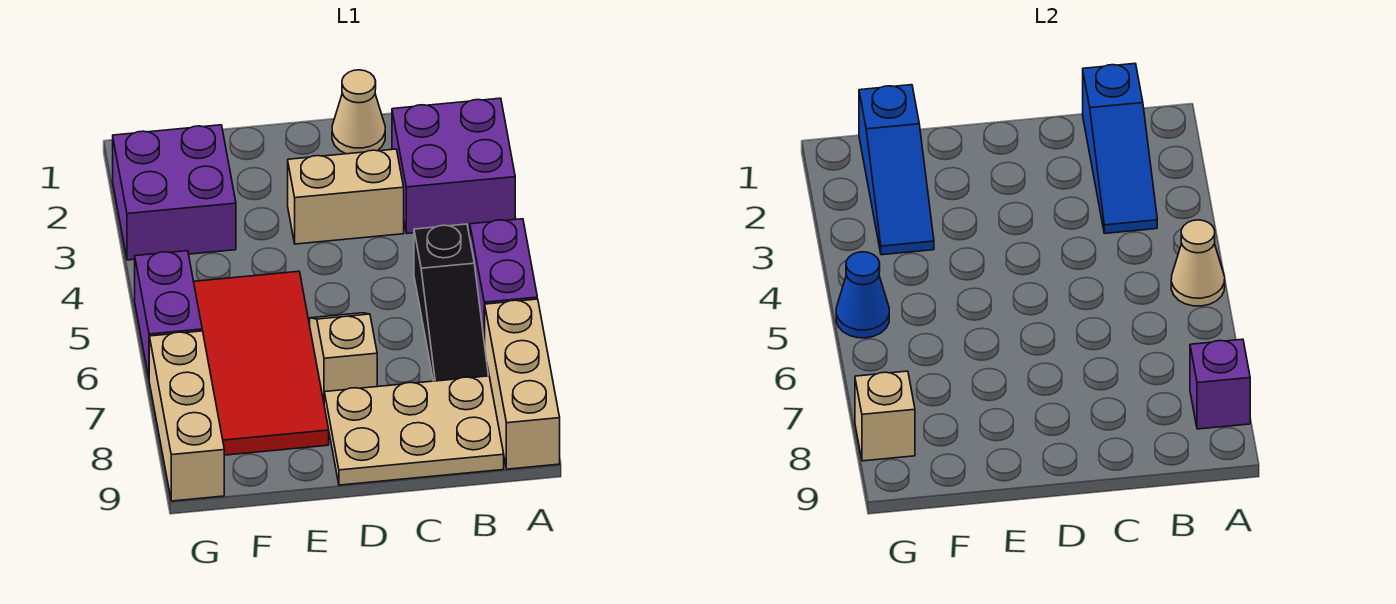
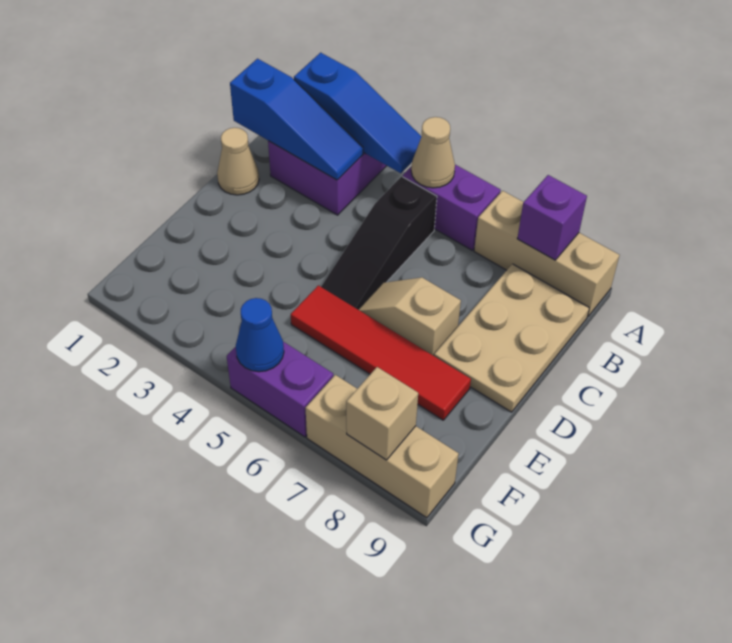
black slope B5:B7 level 1 top 5 -> black slope B5:D5 level 1 top B
tan brick C3:D3 level 1 -> none
red tile E5:F8 level 1 -> red tile E5:E8 level 1
blue slope F1:F3 level 2 top 1 -> blue slope A2:A4 level 2 top 2
purple brick F2:G3 level 1 -> none

